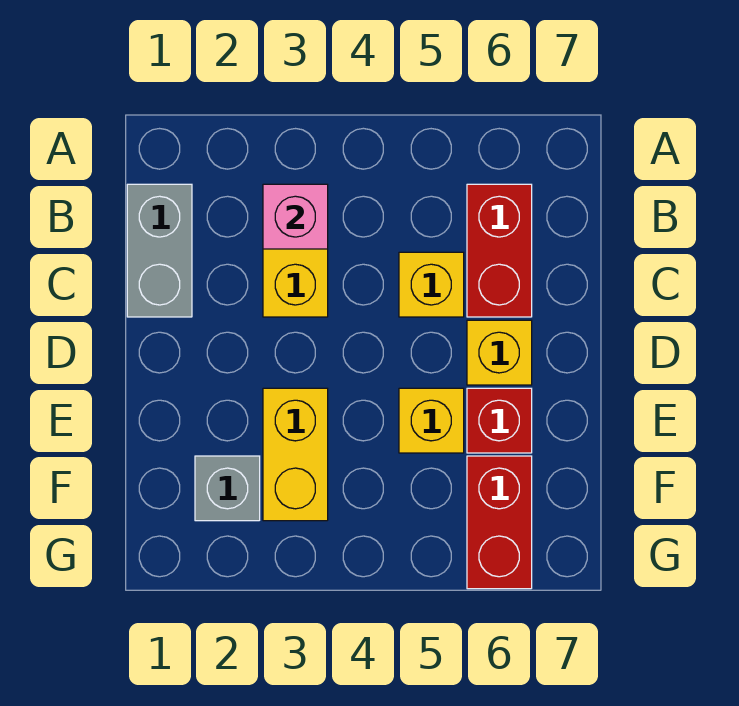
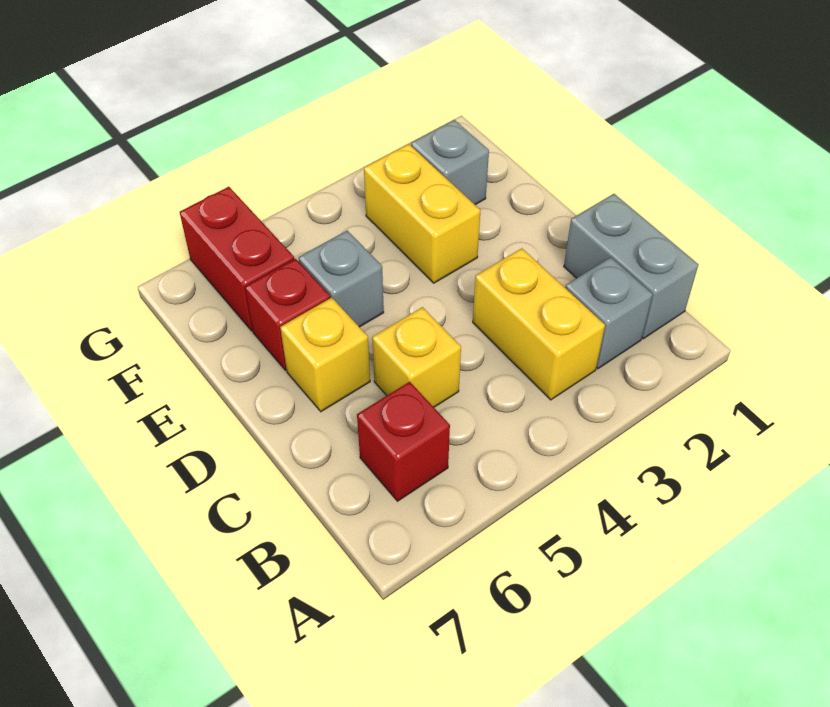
none -> grey brick B2 level 1
pink brick B3 level 2 -> none
red brick B6:C6 level 1 -> red brick B6 level 1
yellow brick E5 level 1 -> grey brick E5 level 1

